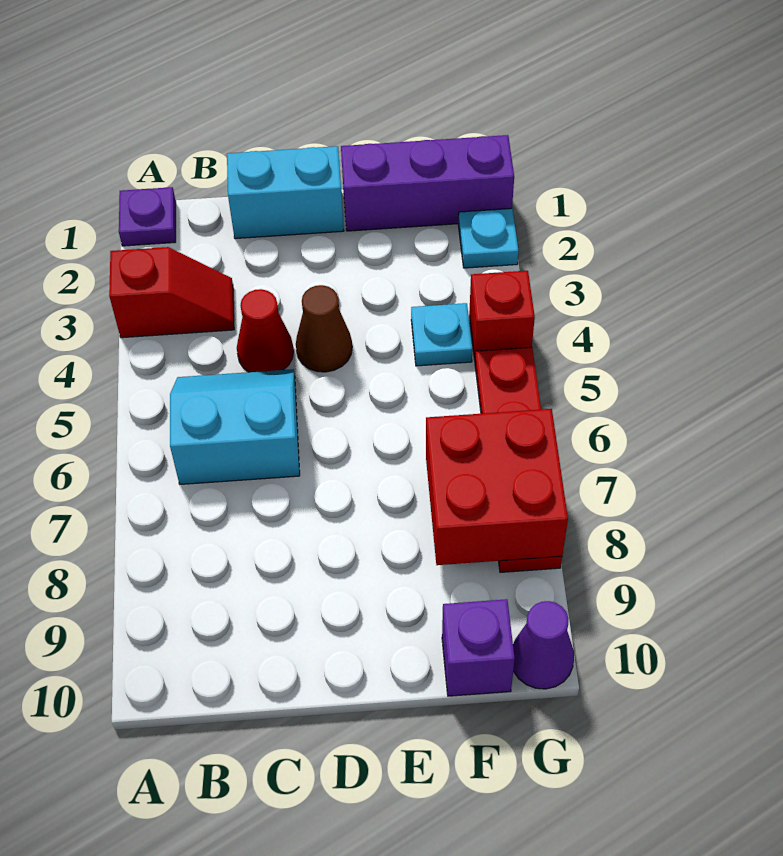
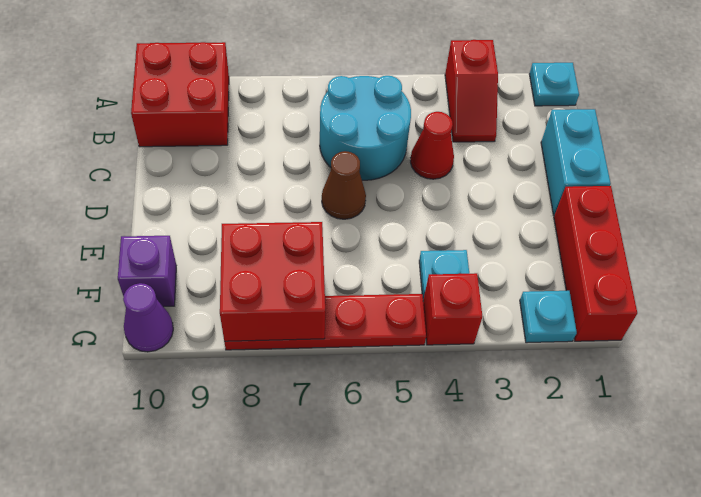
purple plate A1 level 1 -> cyan plate A1 level 1
none -> red brick A9:B10 level 1
cyan slope B5:C6 level 1 top 6 -> cyan round brick B5:C6 level 1
brown cone D4 level 1 -> brown cone D6 level 1
purple brick E1:G1 level 1 -> red brick E1:G1 level 1

